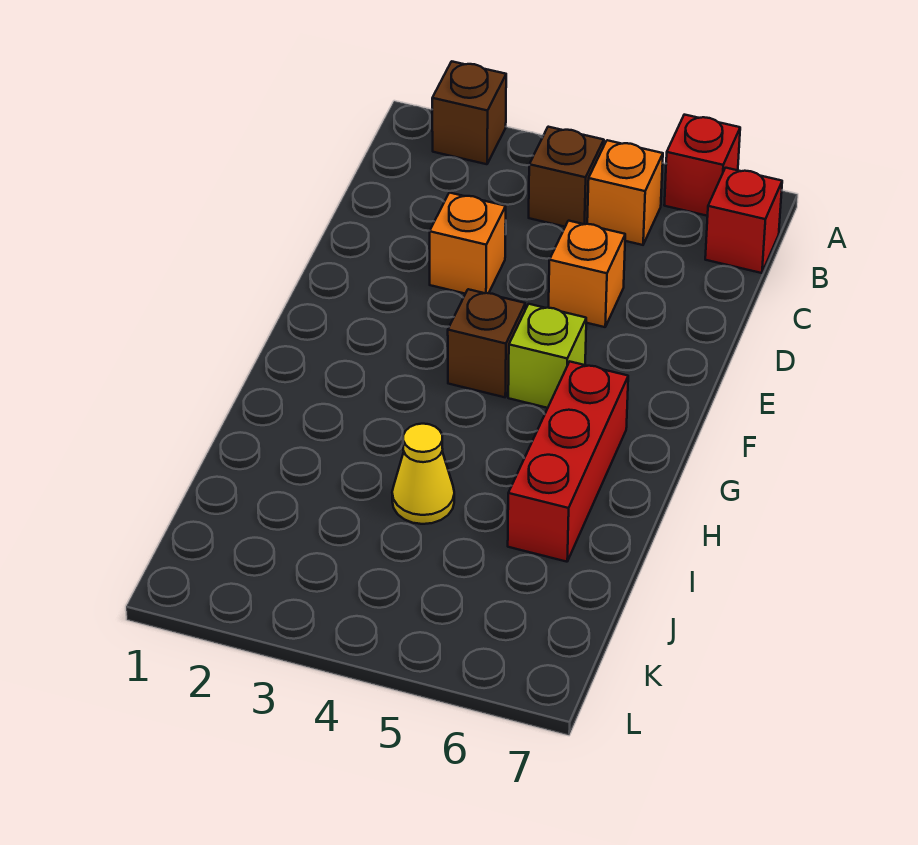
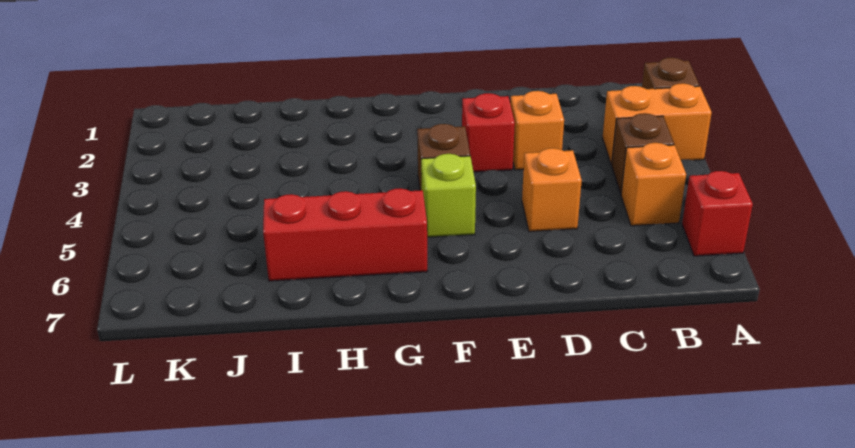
none -> orange brick A3:B3 level 1
red brick B7 level 1 -> red brick E3 level 1
yellow cone I4 level 1 -> none

